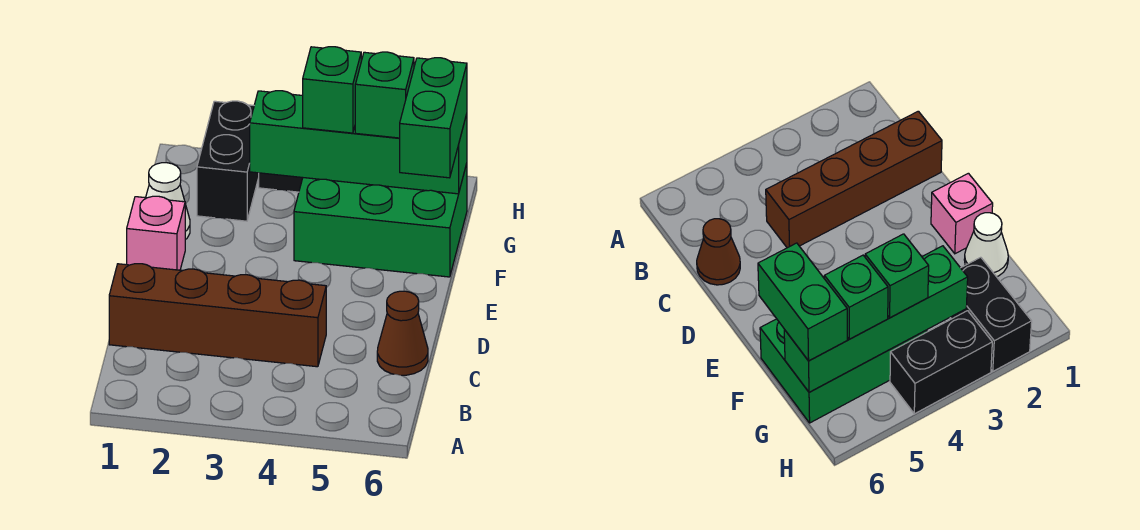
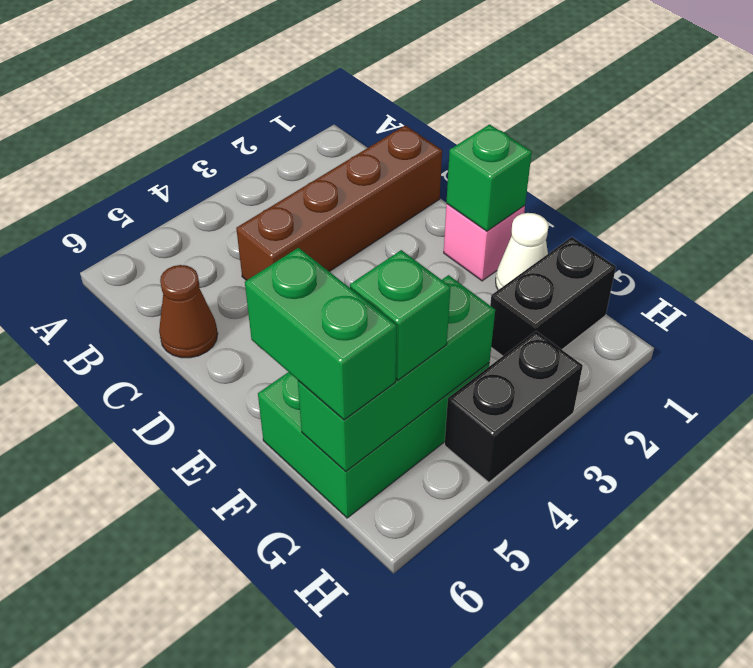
black brick G2:H2 level 1 -> black brick G1:G2 level 1
green brick G3:G6 level 2 -> green brick G4:G6 level 2
green brick G4 level 3 -> green brick E1 level 2

